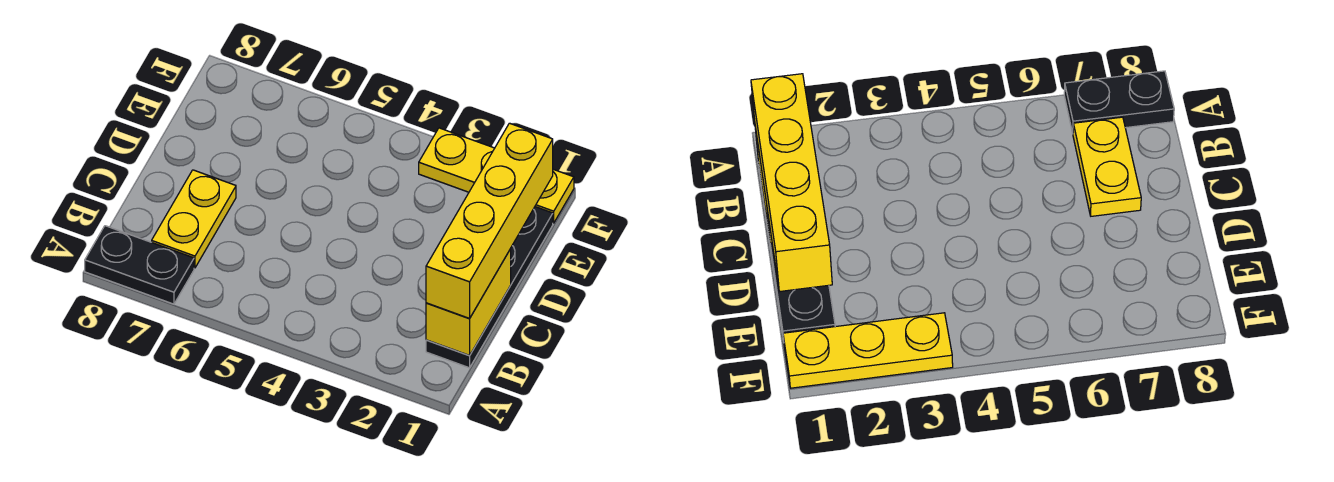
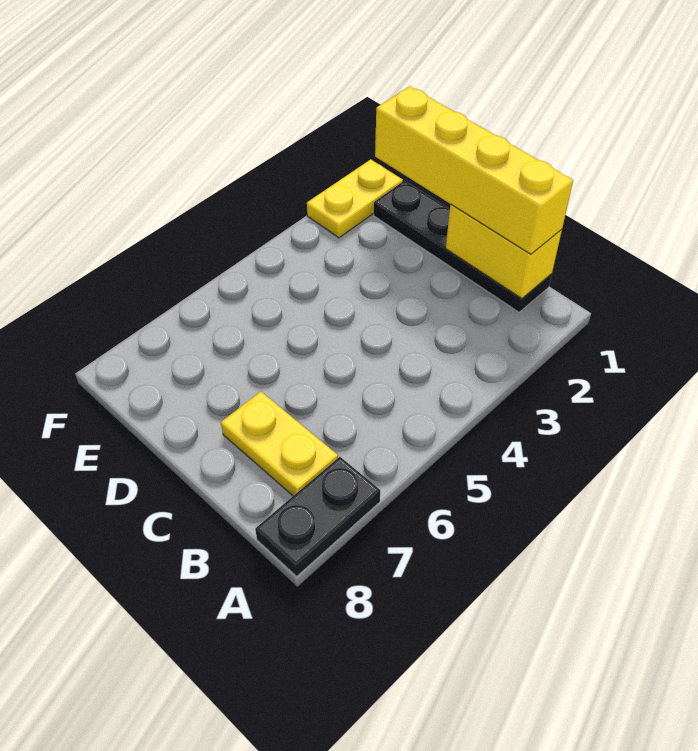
yellow plate F1:F3 level 1 -> yellow plate F1:F2 level 1

